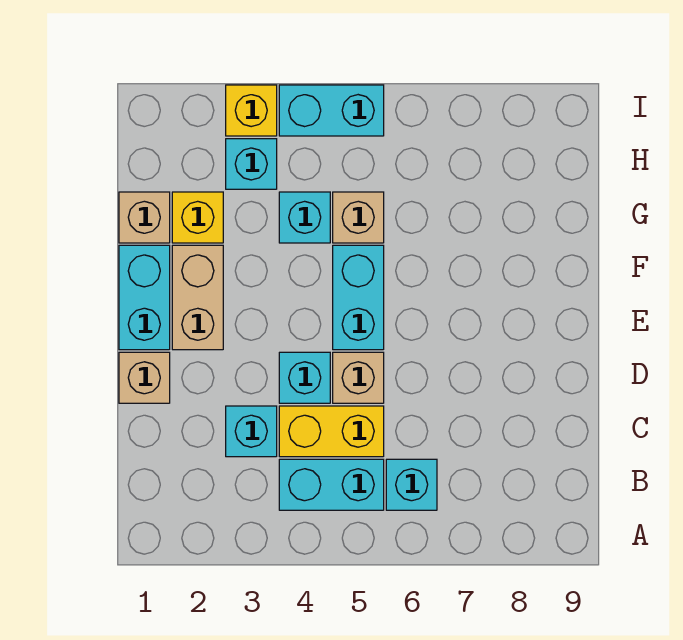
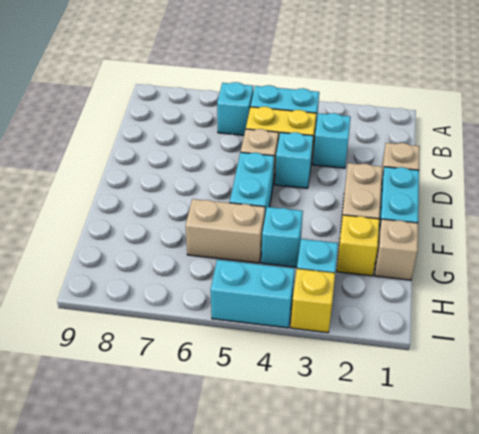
tan brick G5 level 1 -> tan brick G5:G6 level 1

